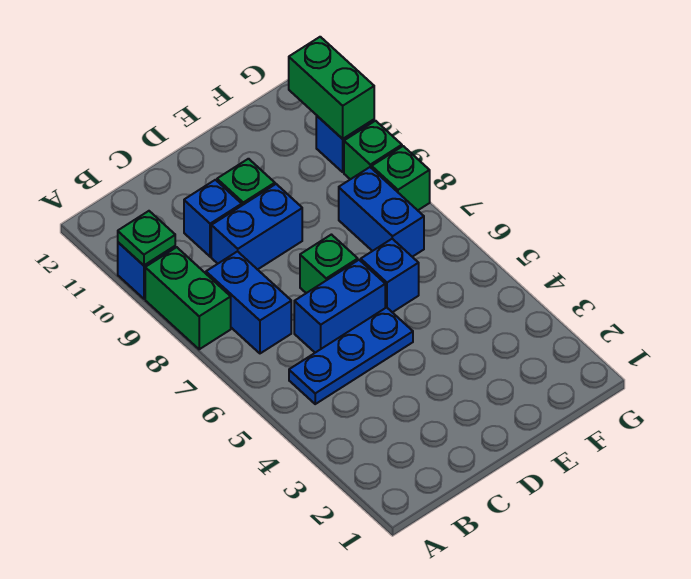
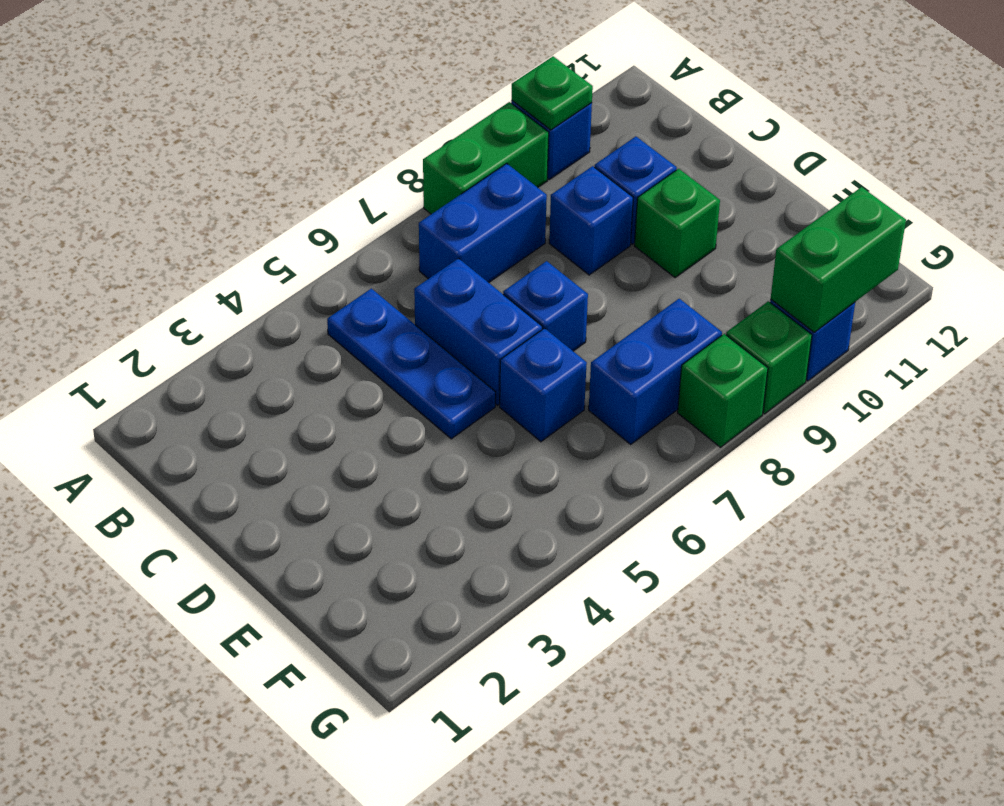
blue brick C9:D9 level 1 -> blue brick C9 level 1
green brick D7 level 1 -> blue brick D7 level 1

